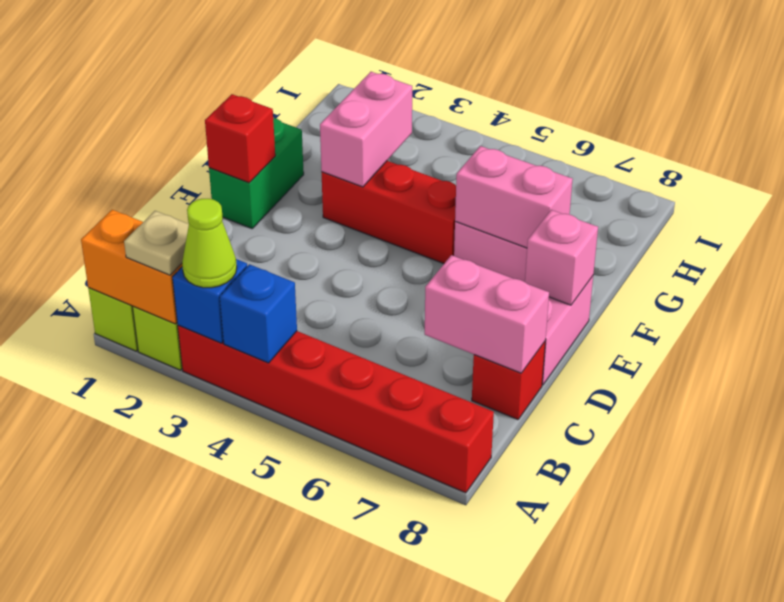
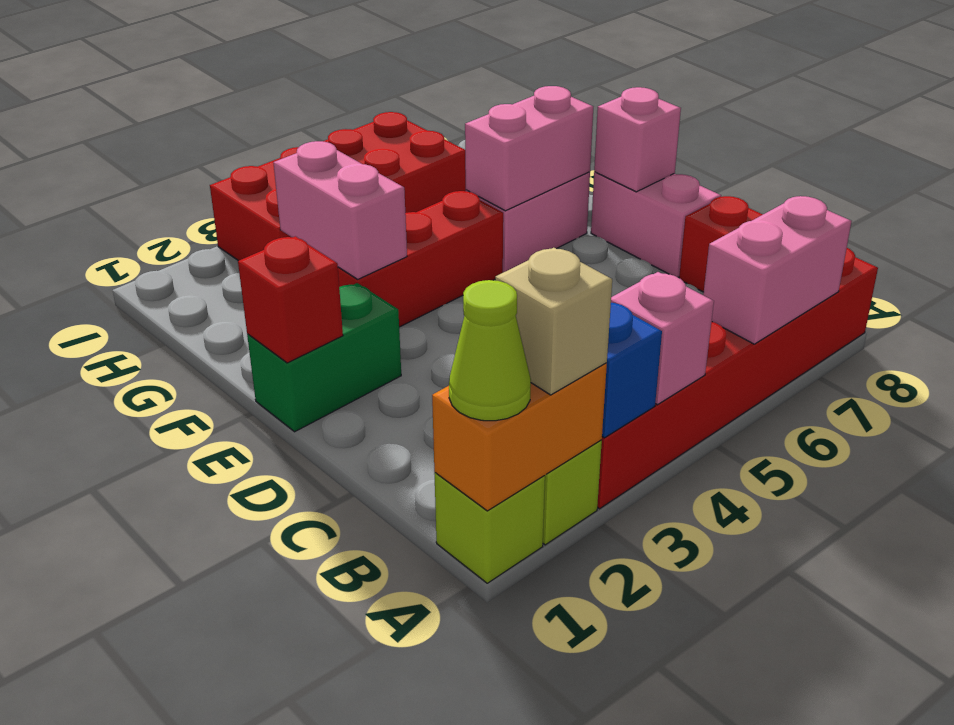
tan plate A2 level 3 -> tan brick A2 level 3
lime cone A3 level 3 -> lime cone A1 level 3
blue brick A4 level 2 -> pink brick A4 level 2
pink brick C7:C8 level 2 -> pink brick A6:A7 level 2
green brick E1:F1 level 1 -> green brick E1:E2 level 1
none -> red brick H3:I6 level 1

